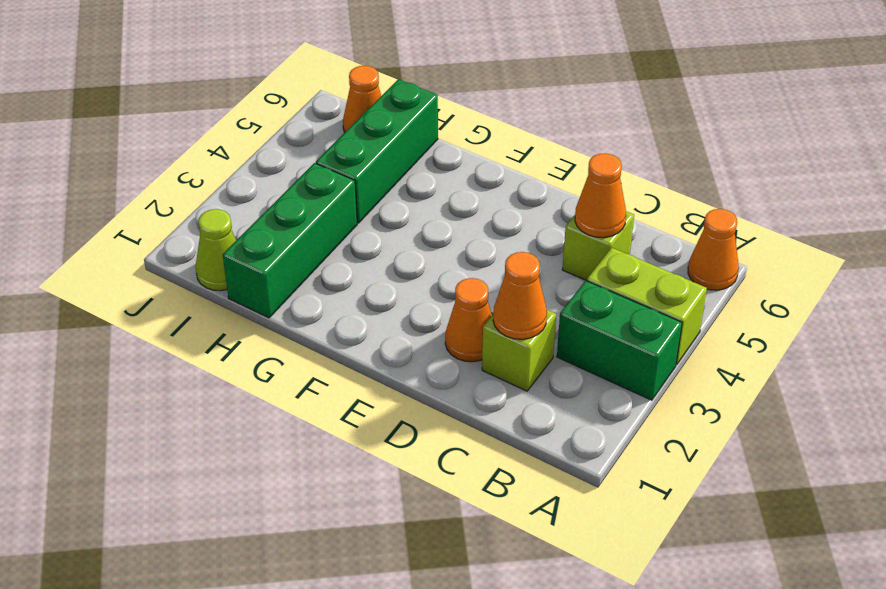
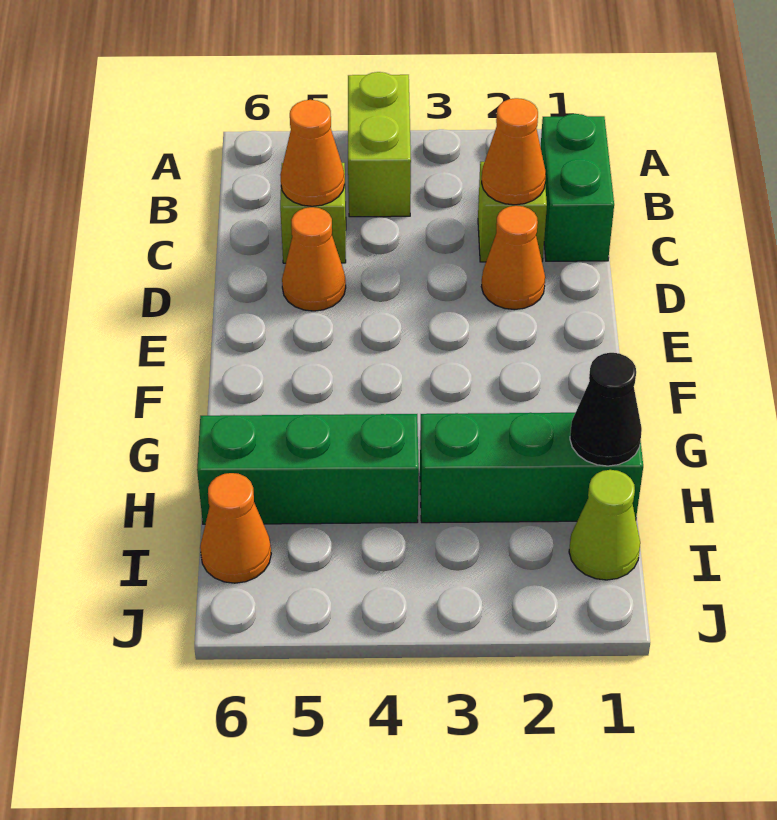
green brick A3:B3 level 1 -> green brick B1:C1 level 1
orange cone A6 level 1 -> orange cone D5 level 1
none -> black cone H1 level 2

